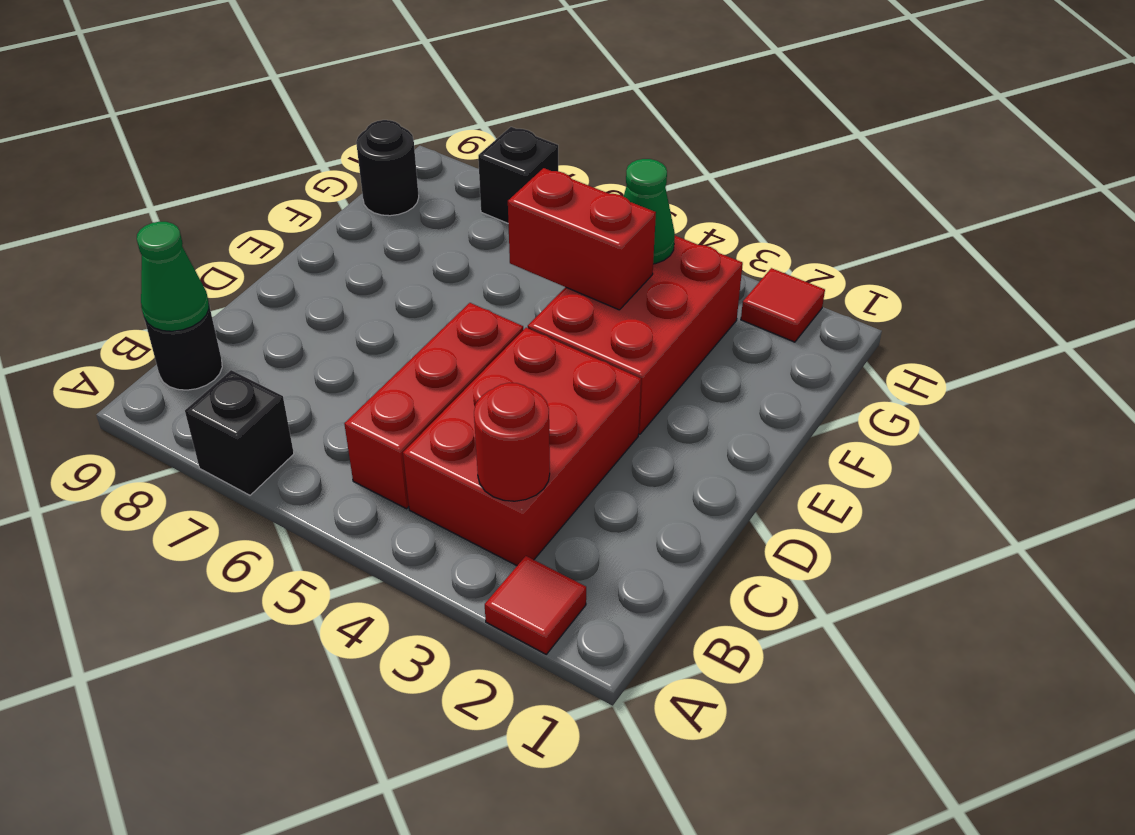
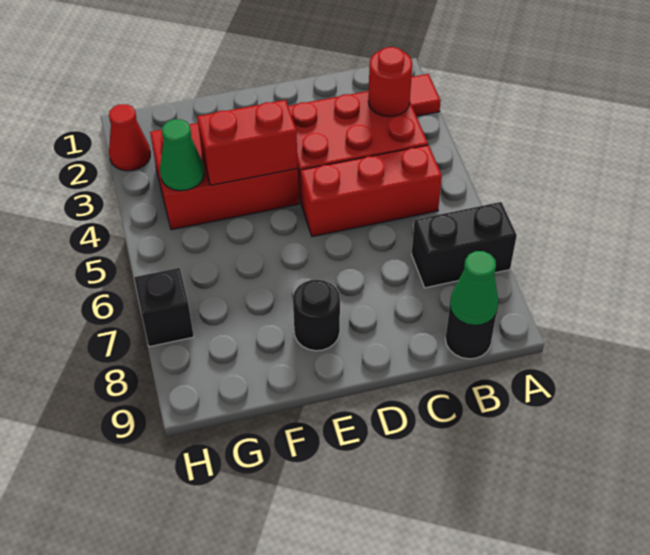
black brick A7 level 1 -> black brick A7:B7 level 1
red brick F4:F5 level 2 -> red brick E4:F4 level 2
black round brick G9 level 1 -> black round brick E8 level 1
red tile H2 level 1 -> red cone H2 level 1

